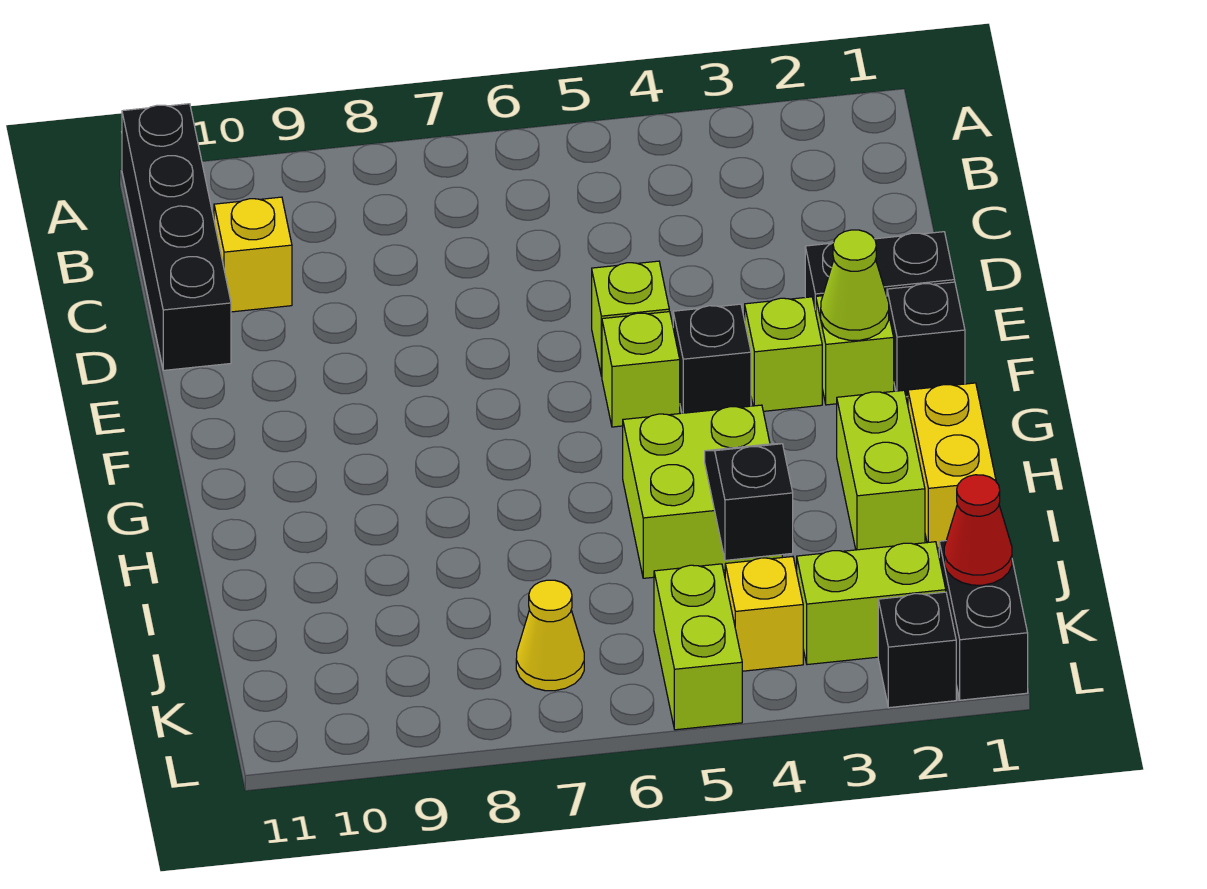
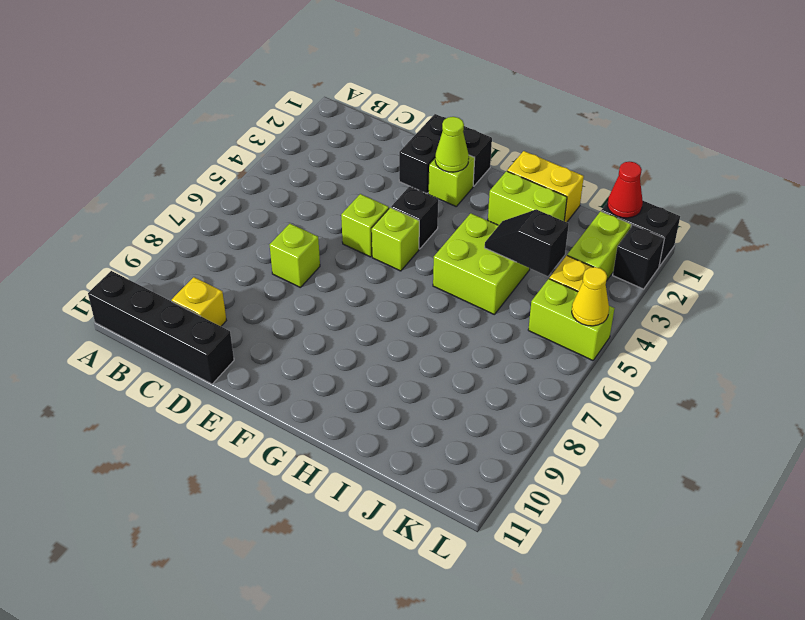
lime brick F3 level 1 -> lime brick D7 level 1
yellow cone K7 level 1 -> yellow cone L5 level 2

